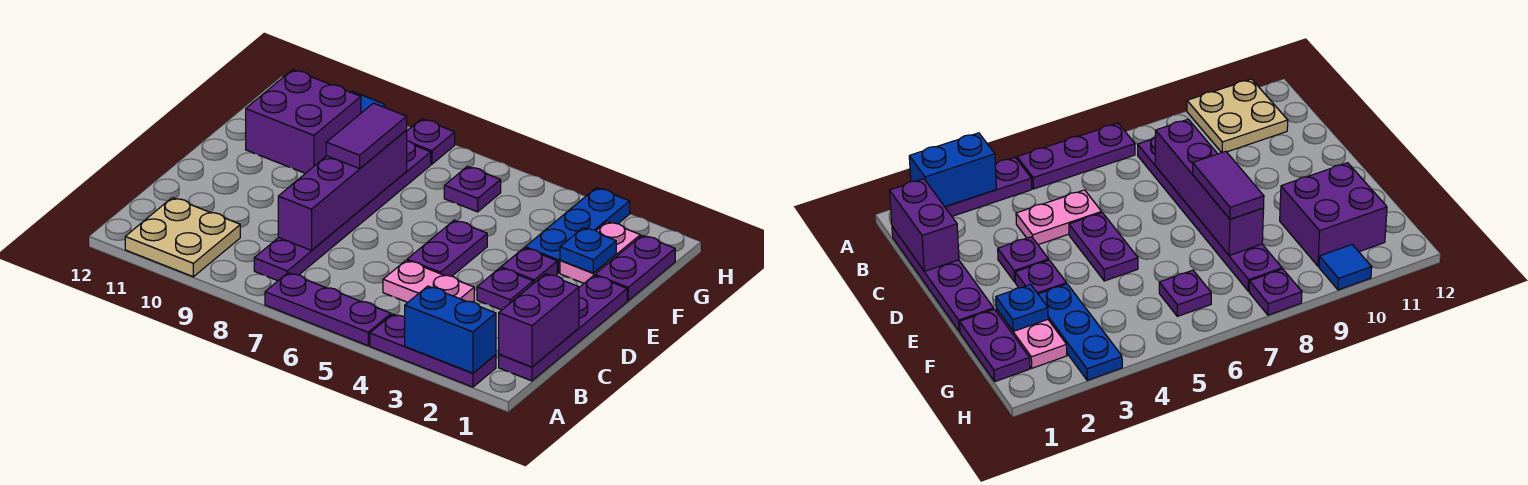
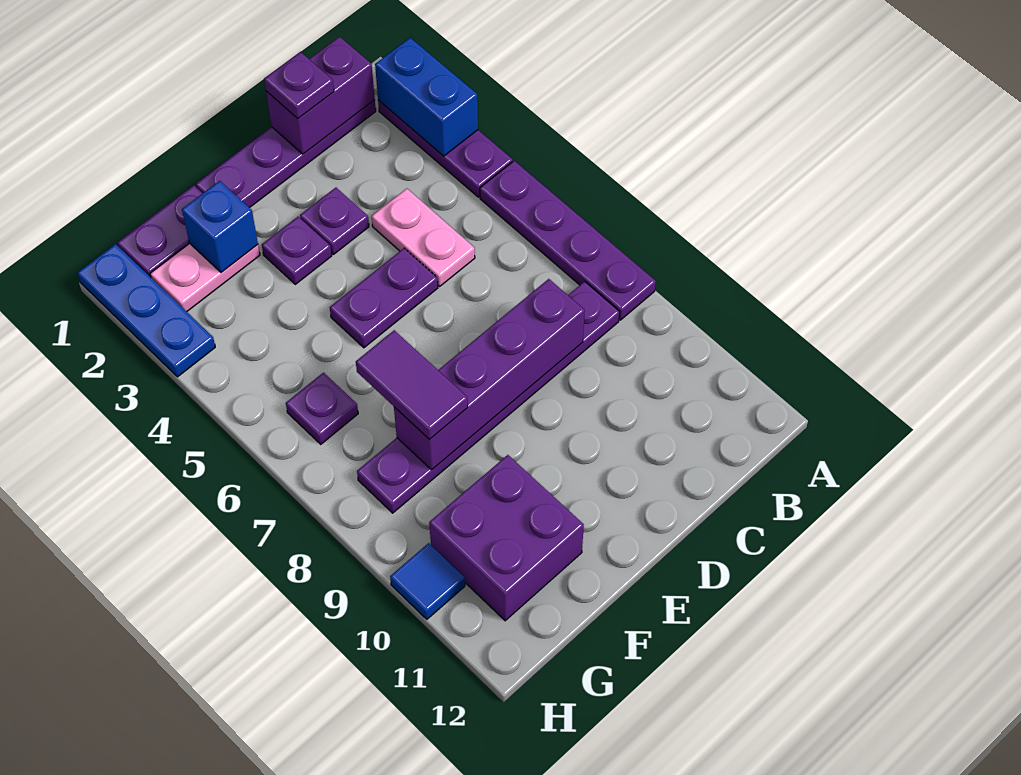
purple plate A5:A7 level 1 -> purple plate A5:A8 level 1
tan plate A10:B11 level 1 -> none
purple tile E8:F8 level 3 -> purple tile F7:F8 level 3
blue plate F2 level 2 -> blue brick F2 level 2
blue plate F3:H3 level 1 -> blue plate H1:H3 level 1
purple plate H8 level 1 -> purple plate C1 level 3

